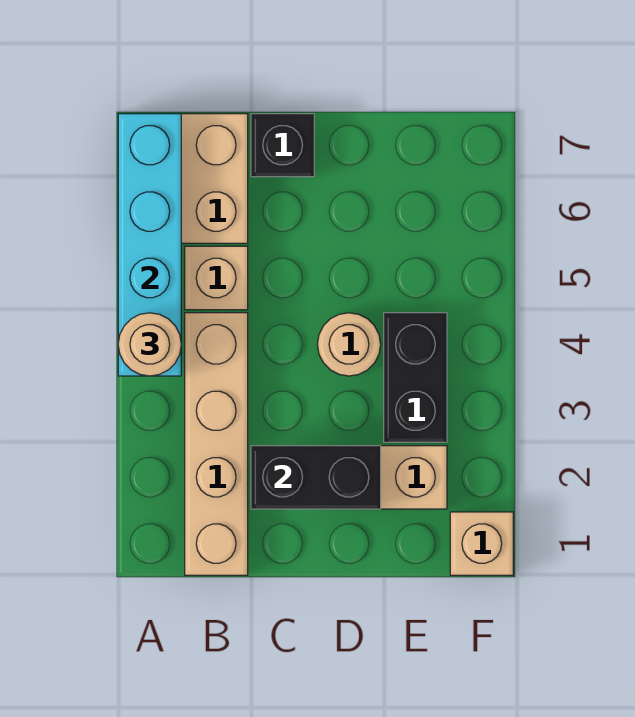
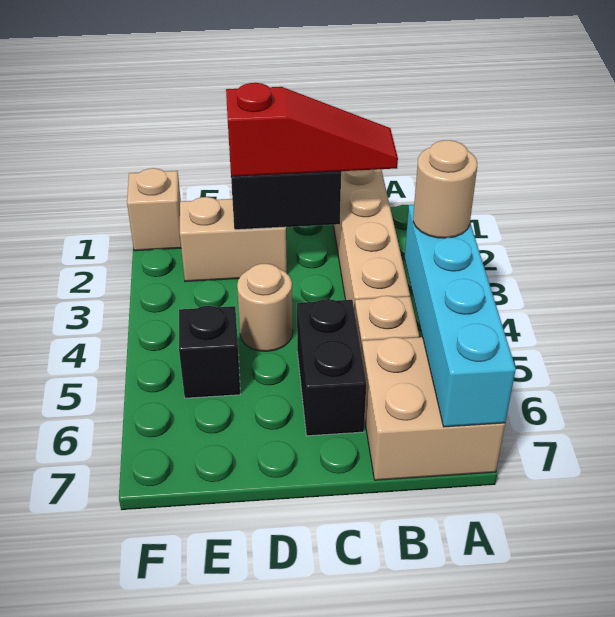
none -> red slope B2:D2 level 3 top D
black brick C7 level 1 -> black brick E5 level 1
black brick E3:E4 level 1 -> black brick C5:C6 level 1

